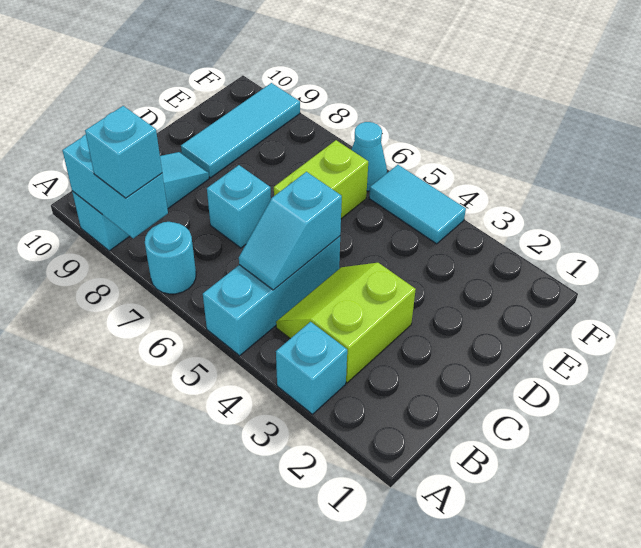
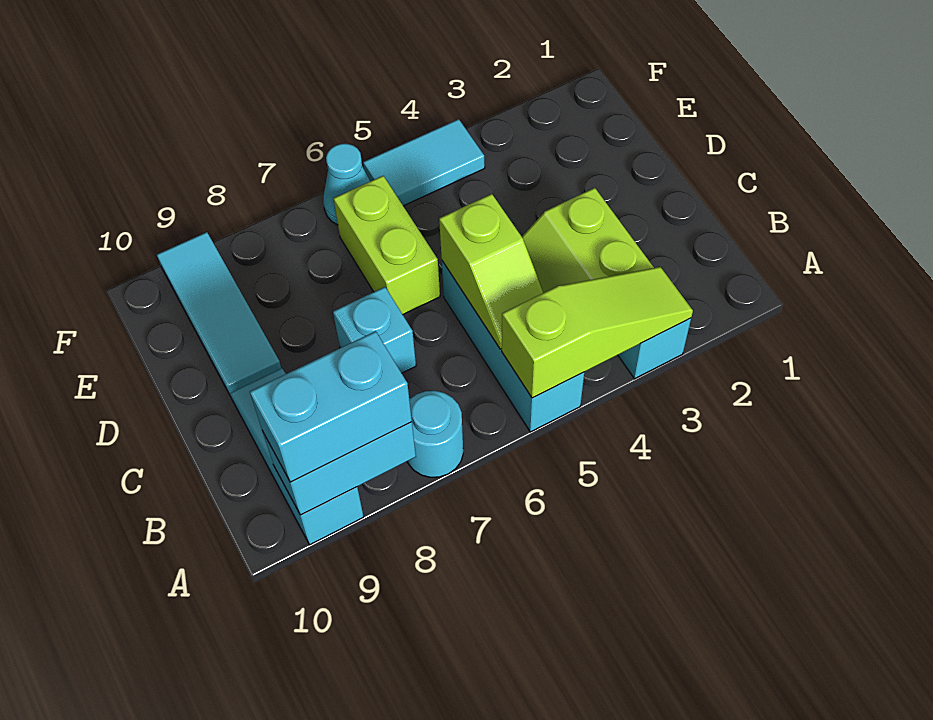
none -> lime slope A3:A5 level 2 top 5
cyan brick A8 level 3 -> cyan brick A8:A9 level 3
cyan slope B5:C5 level 2 top C -> lime slope B5:C5 level 2 top C

